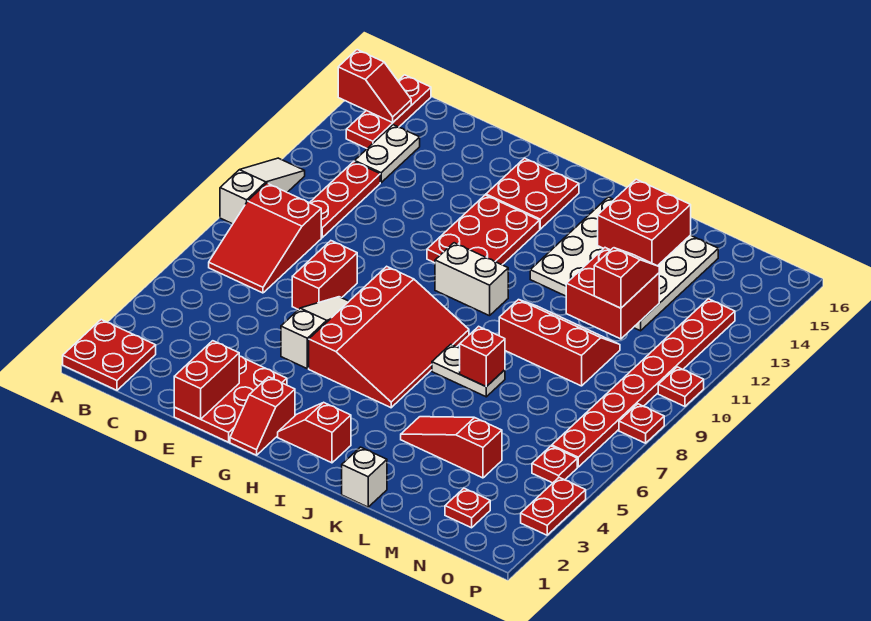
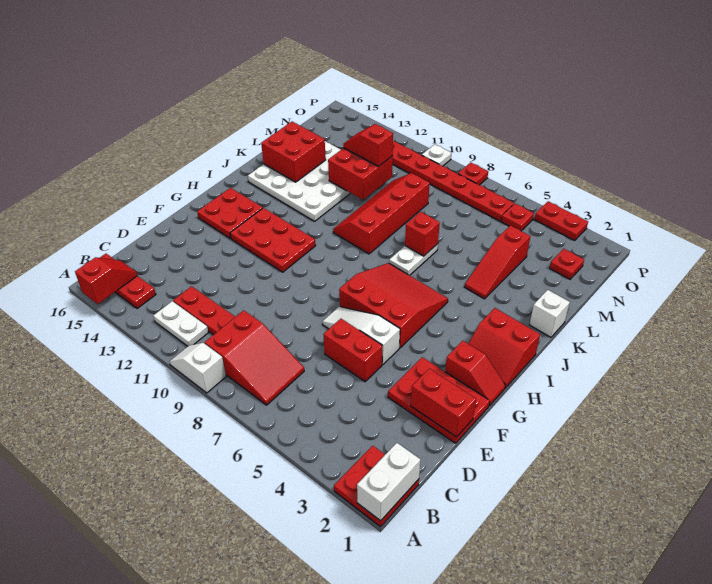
white slope A9:A11 level 1 top 9 -> white slope A9:A10 level 1 top 9
white plate C13:C14 level 1 -> white plate B11:B12 level 1
red brick E7:E8 level 1 -> red brick E5:E6 level 1
red slope G5:I8 level 1 top G -> red slope G5:I7 level 1 top G
red slope H2:I2 level 1 top I -> red slope H1:I2 level 1 top I
white brick H10:I10 level 1 -> white brick A1:B1 level 2
red slope K9:M10 level 1 top 9 -> red slope J9:M10 level 1 top 9
red plate P10 level 1 -> white plate P10 level 1

